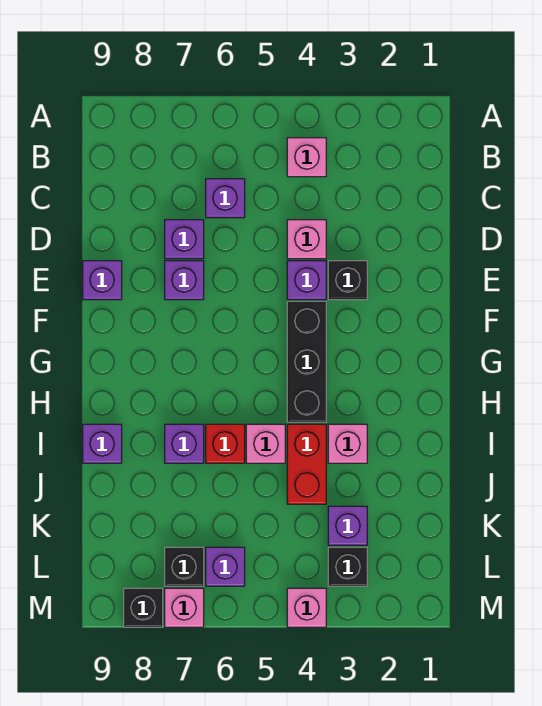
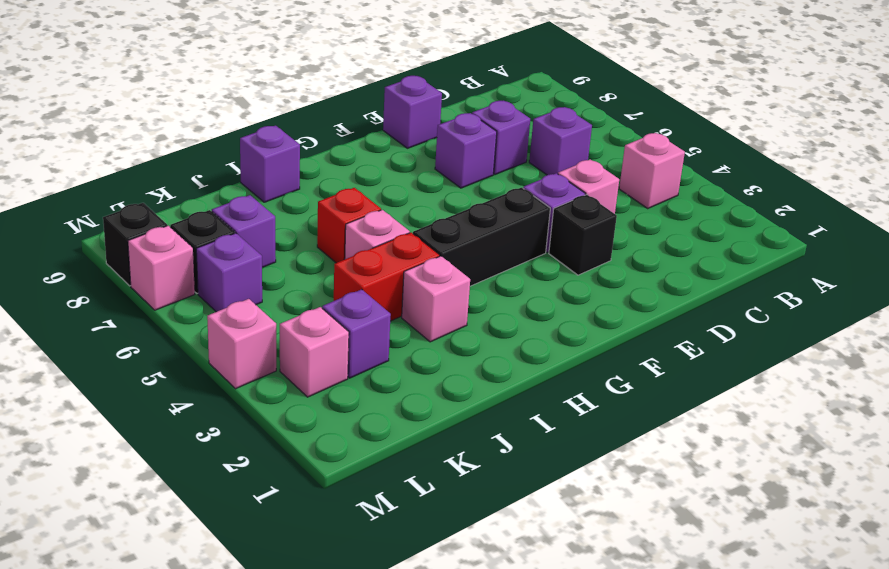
purple brick I7 level 1 -> purple brick K7 level 1
black brick L3 level 1 -> pink brick L3 level 1

